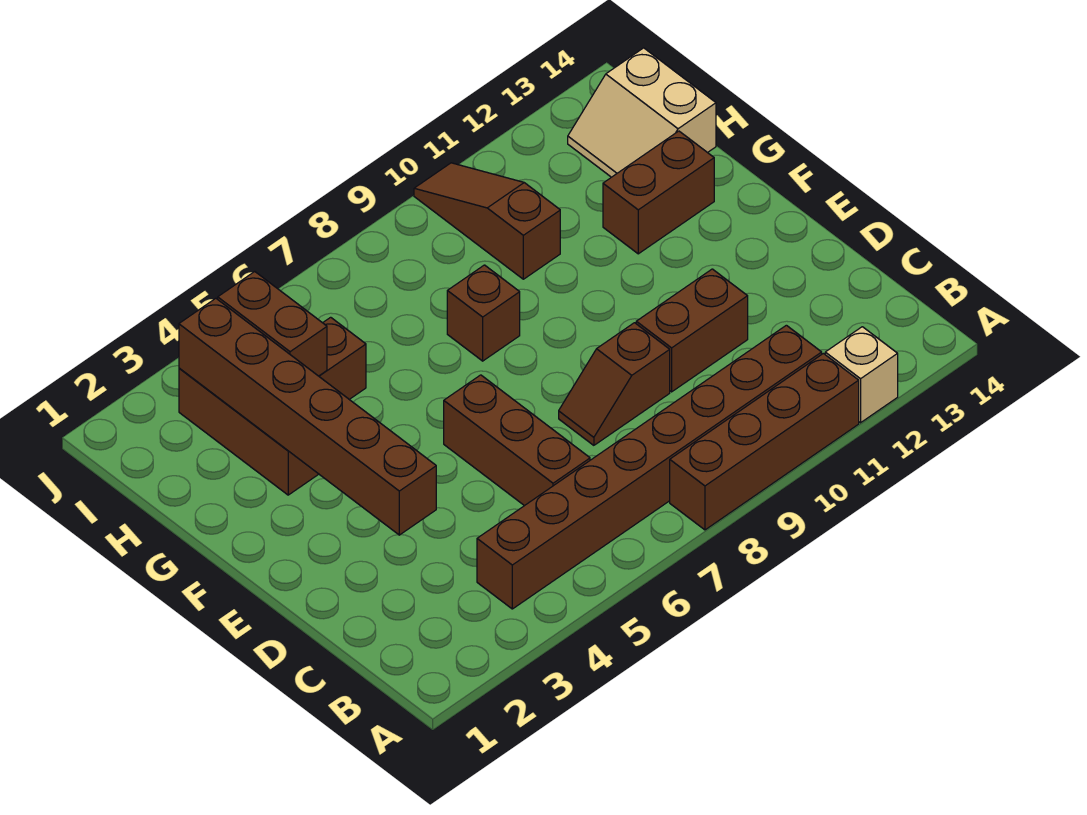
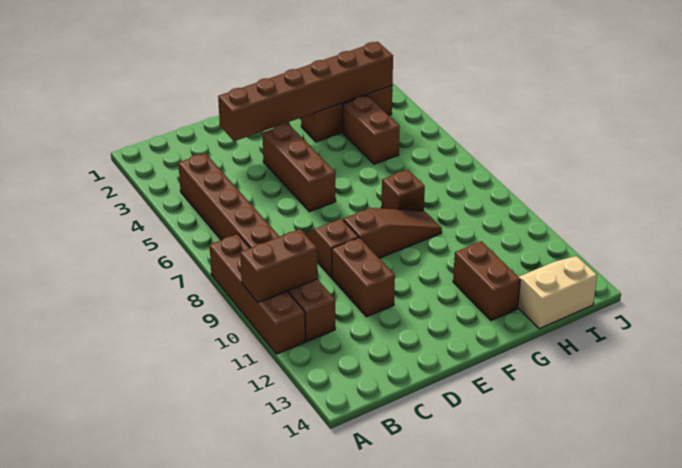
tan brick A12 level 1 -> none
brown brick C6:E6 level 1 -> brown brick E4:E6 level 1
brown brick H4:I4 level 2 -> brown brick A10:B10 level 2
brown slope H10:J10 level 1 top H -> brown slope E9:G9 level 1 top E

